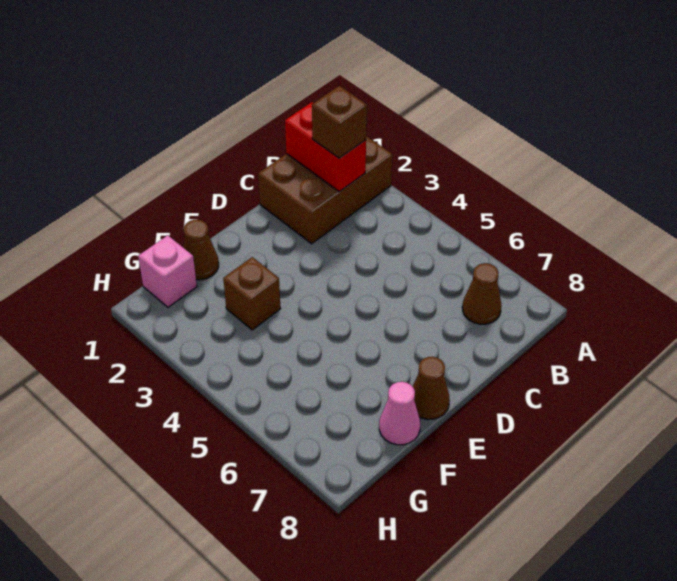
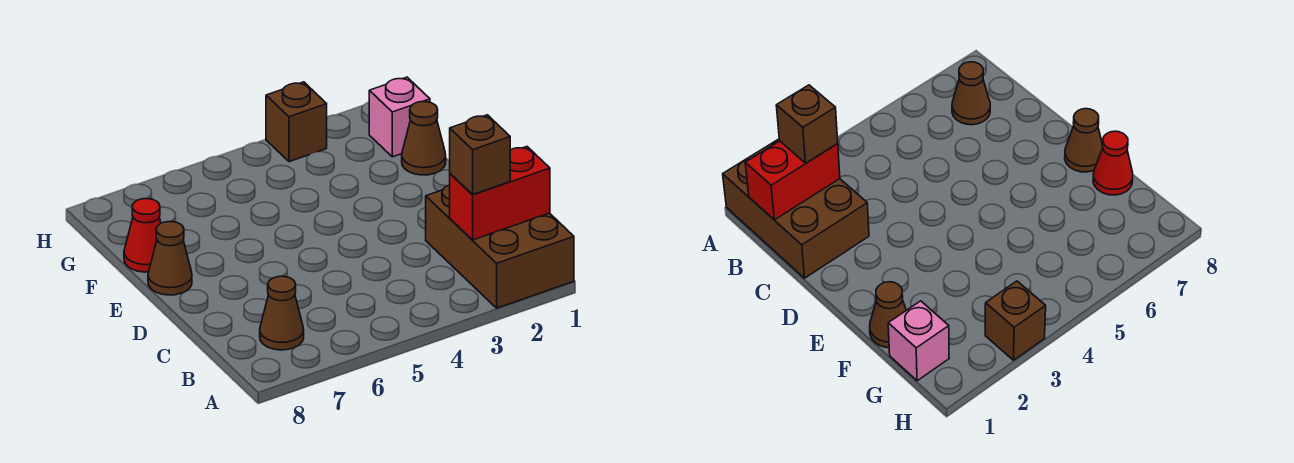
brown brick F3 level 1 -> brown brick H3 level 1
pink cone F8 level 1 -> red cone F8 level 1

